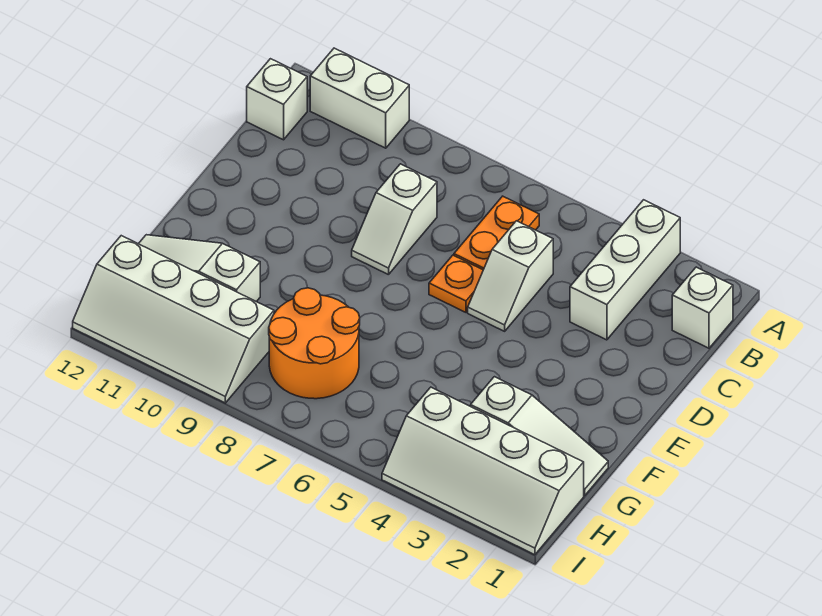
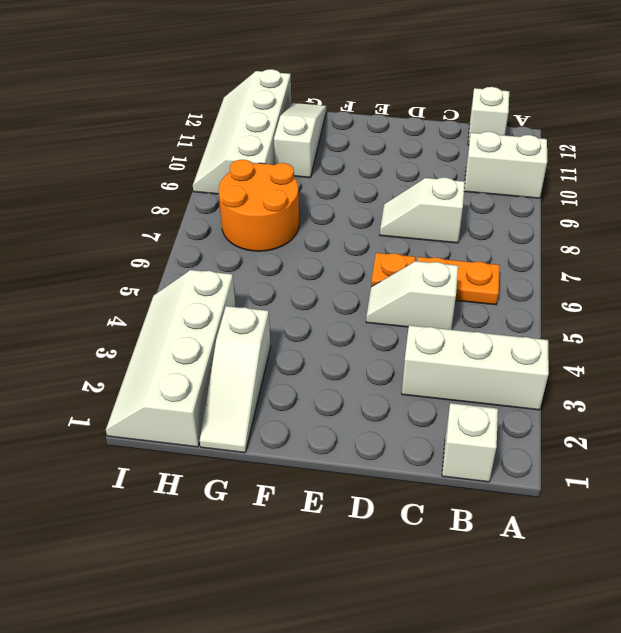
white brick A10:A11 level 1 -> white brick A10:B10 level 1

